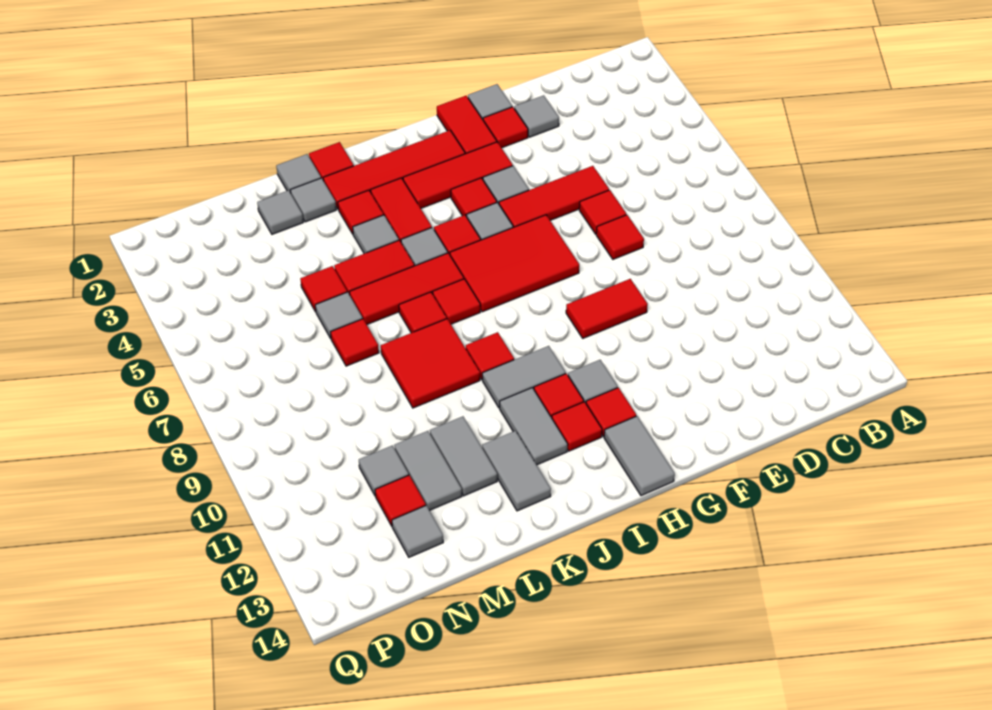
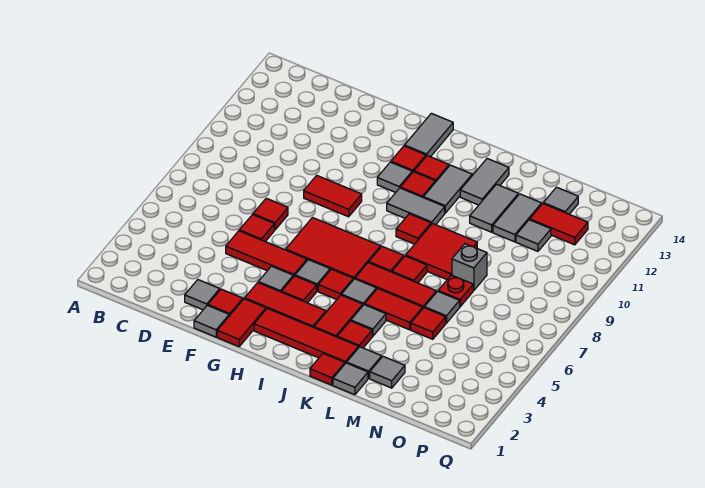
red tile M7 level 1 -> red plate M7 level 1
none -> grey brick M8 level 1
red tile N12 level 1 -> red tile N12:O12 level 1

